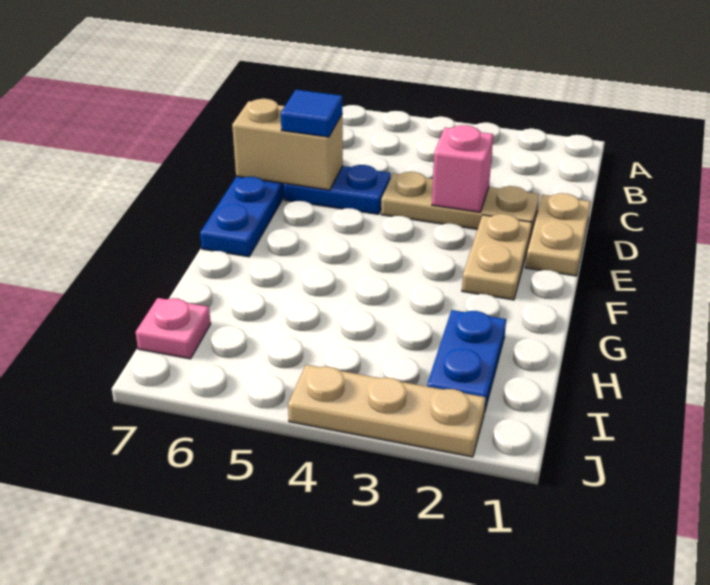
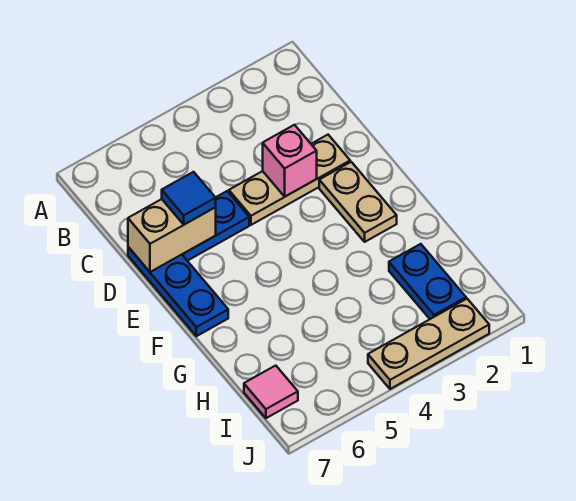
tan plate D1:E1 level 1 -> none
pink plate I7 level 1 -> pink tile I7 level 1

